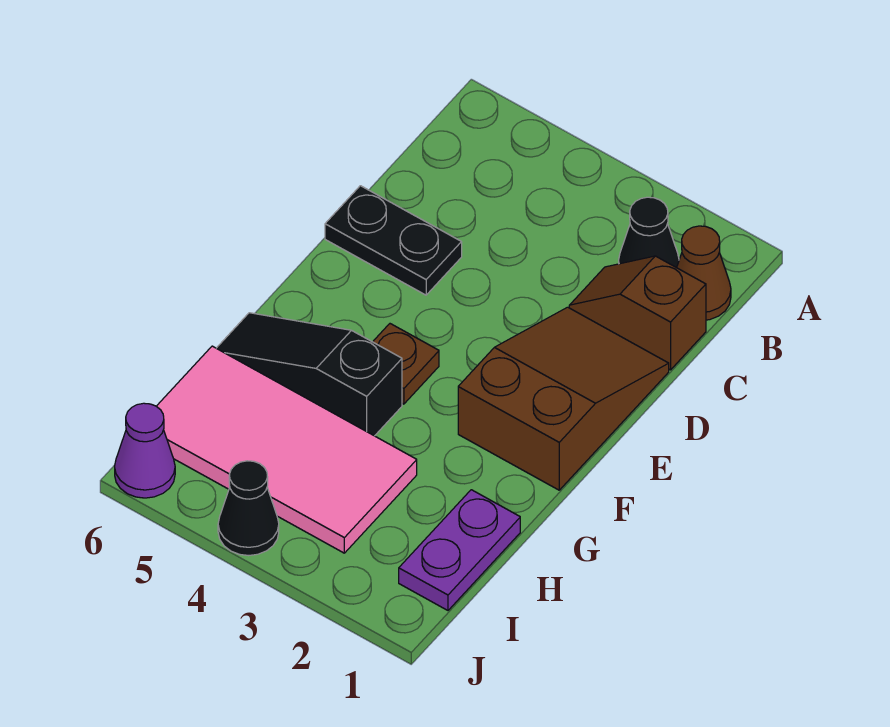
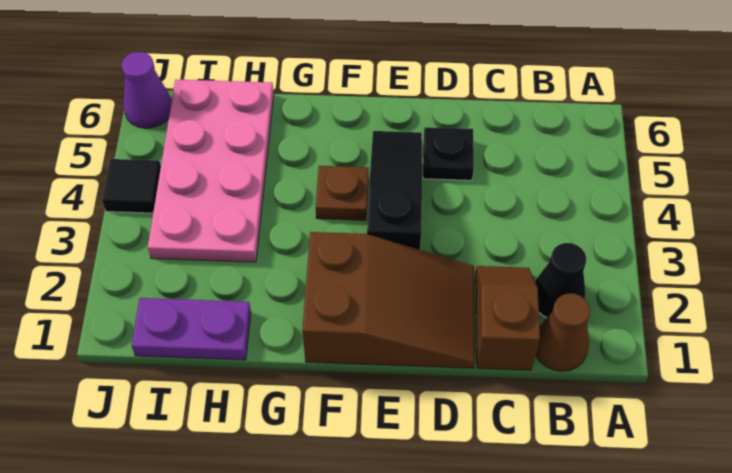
black plate D5:D6 level 1 -> black plate D5 level 1
black slope G4:G6 level 1 top 4 -> black slope E3:E5 level 1 top 3
pink tile H3:I6 level 1 -> pink plate H3:I6 level 1
black cone J4 level 1 -> black tile J4 level 1

